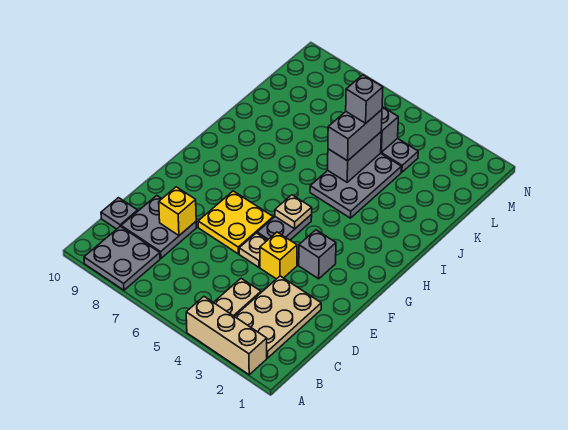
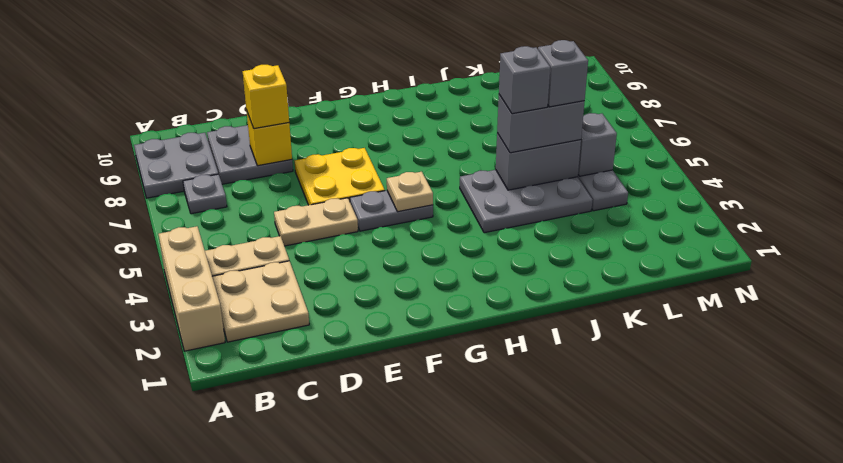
tan plate B2:D3 level 1 -> tan plate B2:C3 level 1
grey plate C10 level 1 -> grey plate B7 level 1
yellow brick E4 level 1 -> yellow brick D8 level 3
tan plate E5 level 1 -> tan plate D5:E5 level 1
grey brick F3 level 1 -> grey brick J5 level 4

